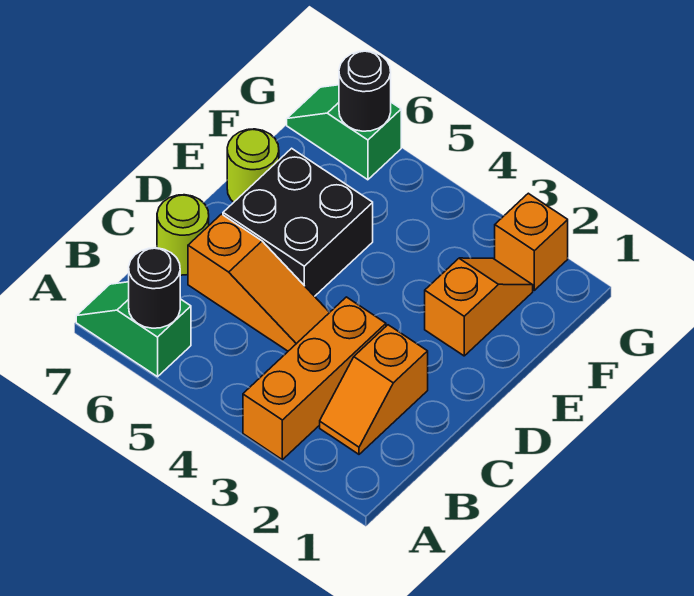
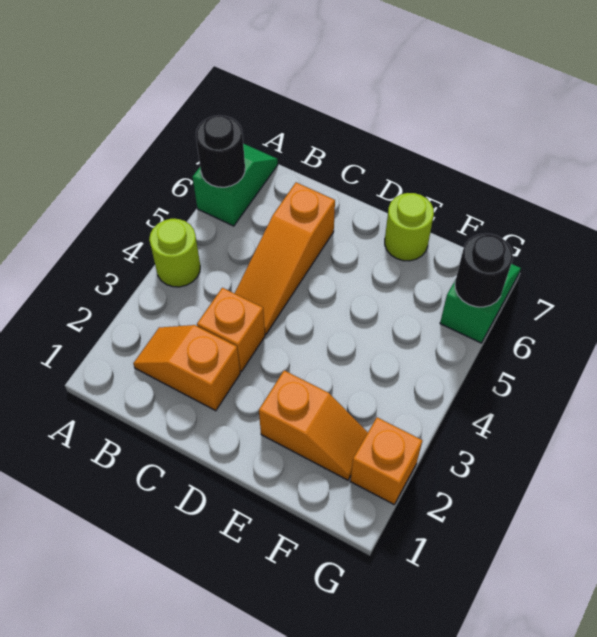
orange brick A3:C3 level 1 -> orange brick C3 level 1
lime round brick C7 level 1 -> lime round brick A4 level 1
black brick D5:E6 level 1 -> none

